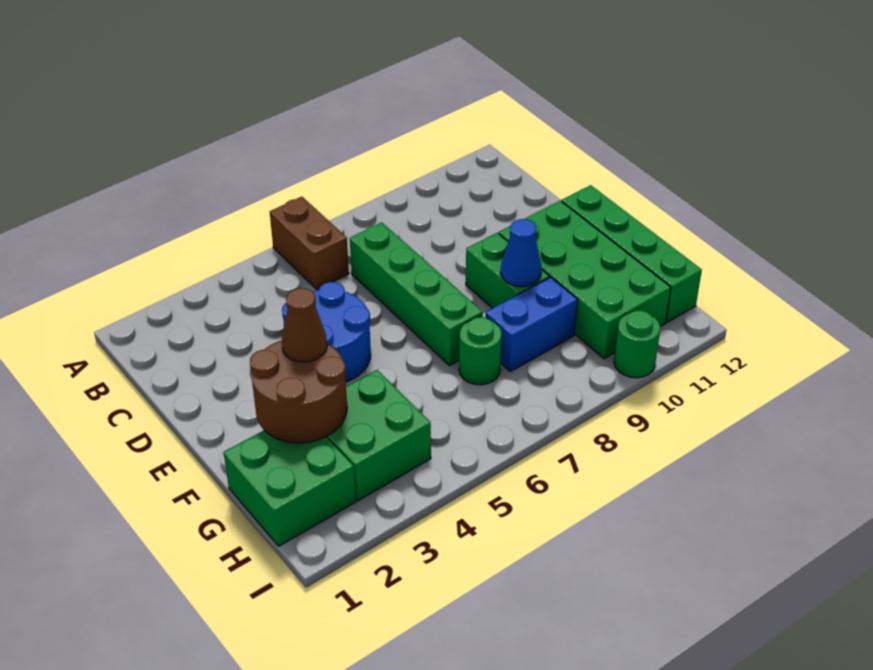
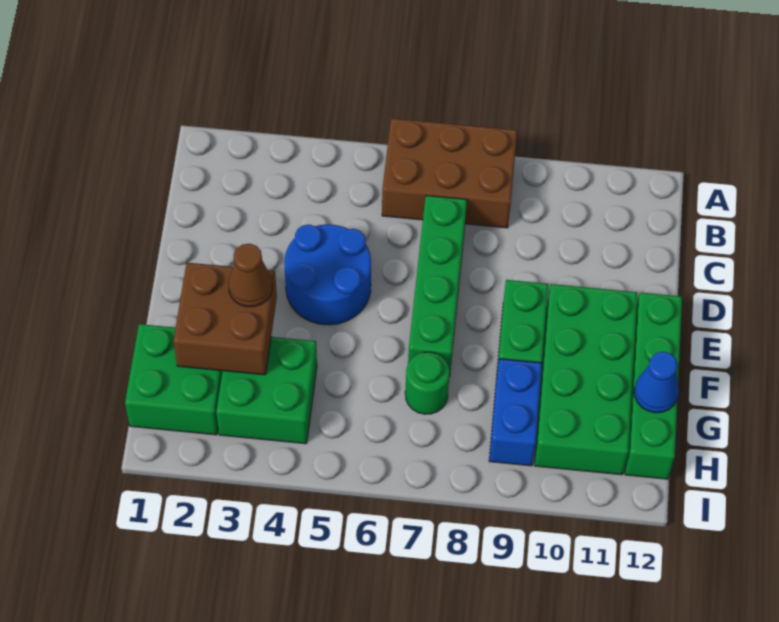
brown brick A6:B6 level 1 -> brown brick A6:B8 level 1
brown round brick F2:G3 level 2 -> brown brick F2:G3 level 2
blue cone F9 level 2 -> blue cone G12 level 2
blue brick G8:G9 level 1 -> blue brick G9:H9 level 1
green round brick I10 level 1 -> none

